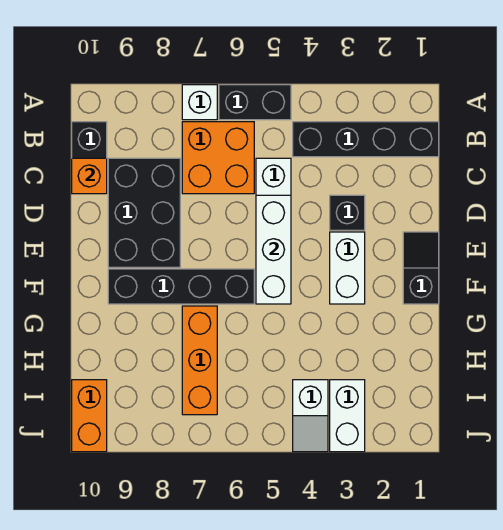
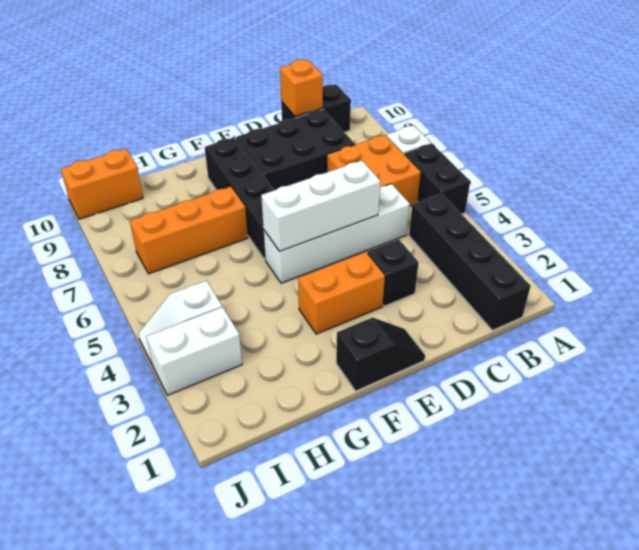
white brick E3:F3 level 1 -> orange brick E3:F3 level 1

